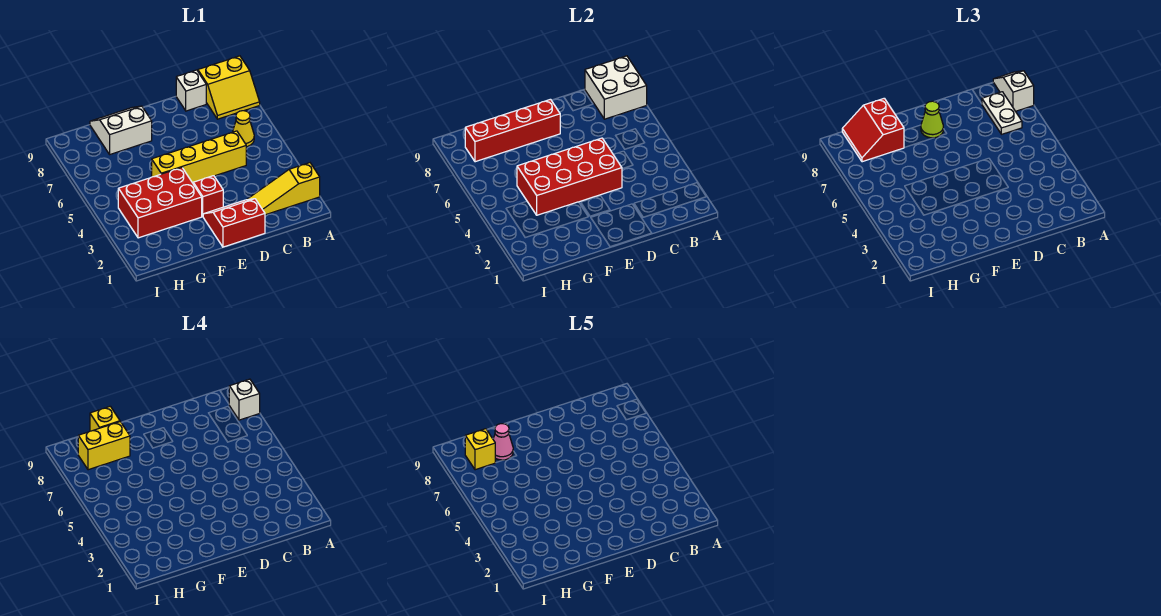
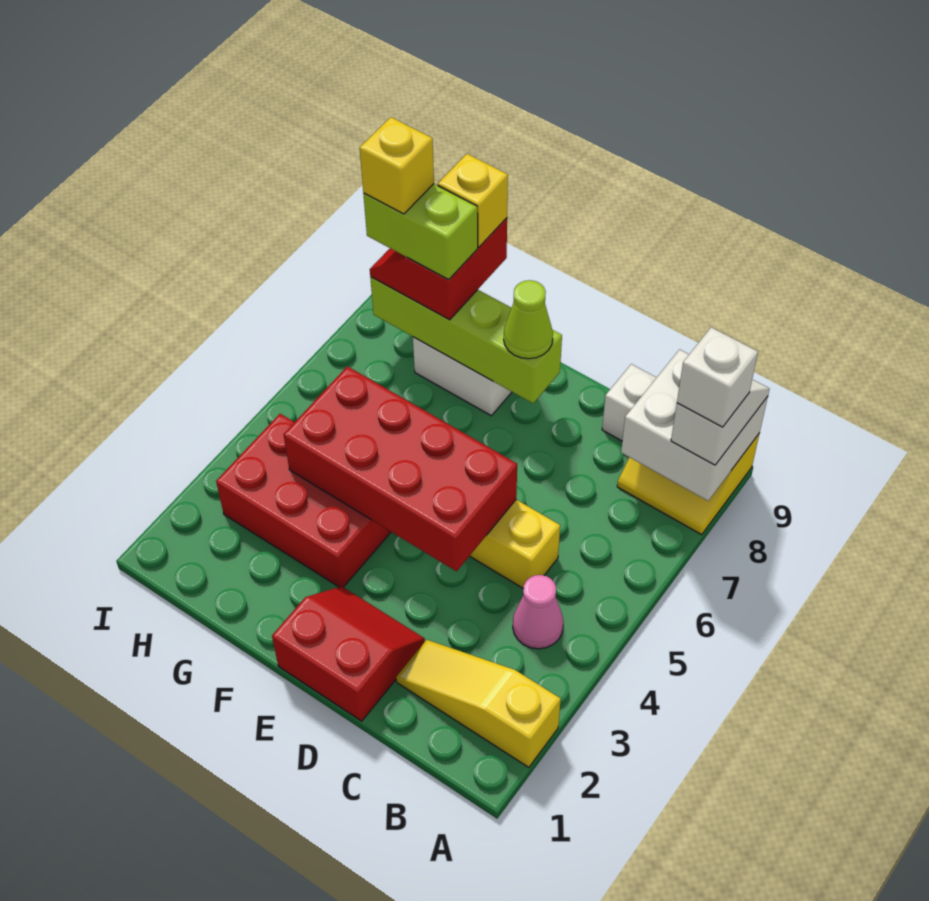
yellow cone B6 level 1 -> none
white plate B7:B8 level 3 -> none
red brick E3 level 1 -> none
red brick E8:H8 level 2 -> lime brick E8:H8 level 2
yellow brick G8:H8 level 4 -> lime brick G8:H8 level 4
pink cone G8 level 5 -> pink cone B4 level 1

